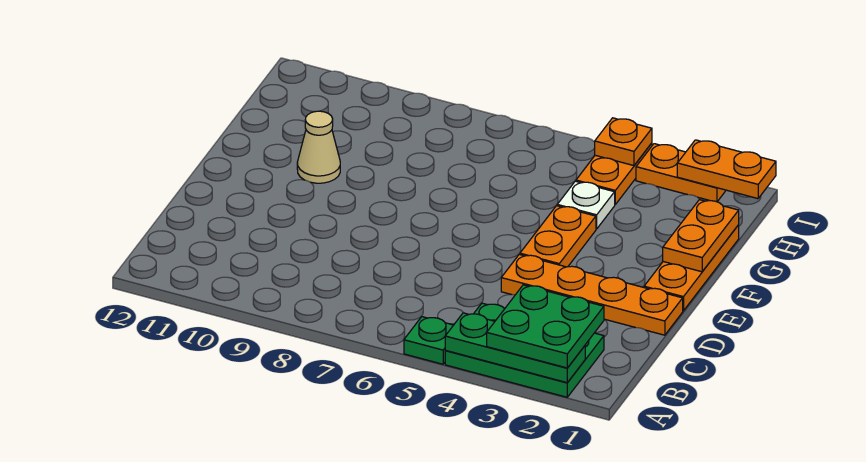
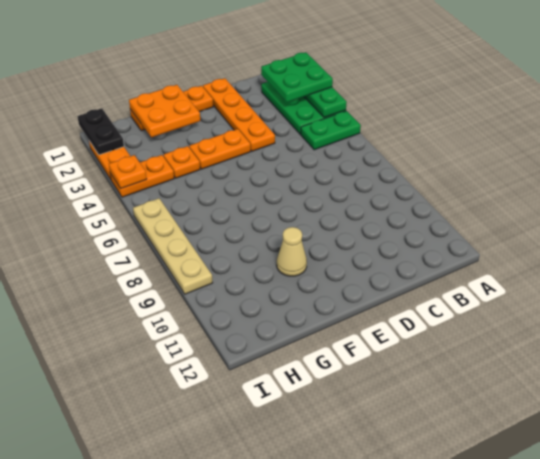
green plate A5 level 1 -> green plate A5:B5 level 1
orange plate F1:G1 level 2 -> orange plate F1:G2 level 2
white plate G4 level 1 -> orange plate G4 level 1
orange plate I1:I2 level 2 -> black plate I1:I2 level 2
none -> tan plate I6:I9 level 1

